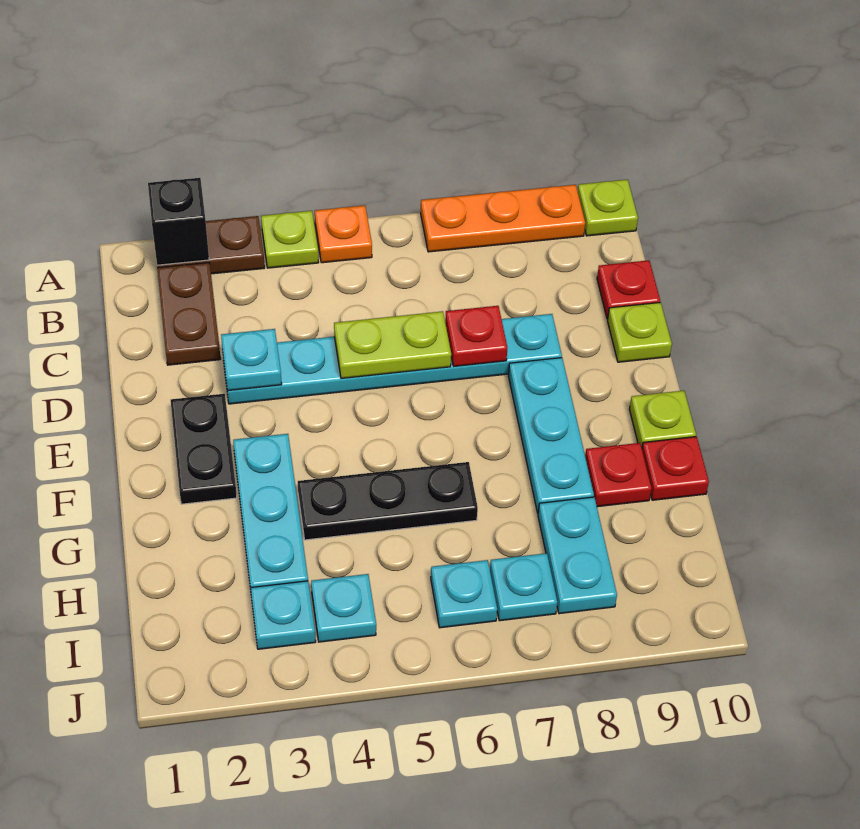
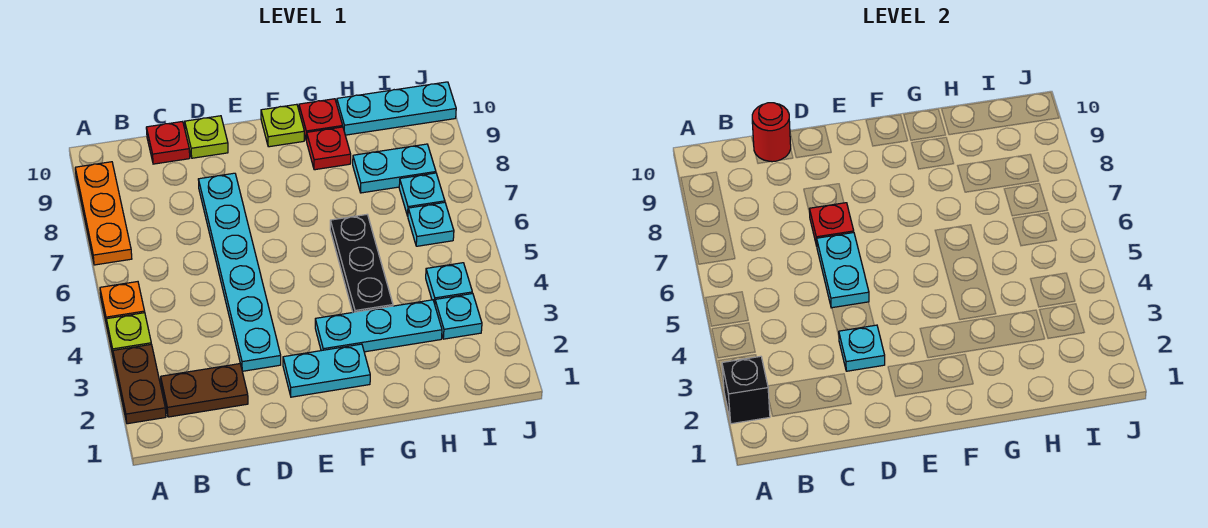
lime plate A10 level 1 -> none
none -> red round brick C10 level 2
lime plate D5:D6 level 2 -> cyan plate D5:D6 level 2
black plate E2:F2 level 1 -> cyan plate E2:F2 level 1
cyan plate E8:G8 level 1 -> cyan plate H10:J10 level 1

